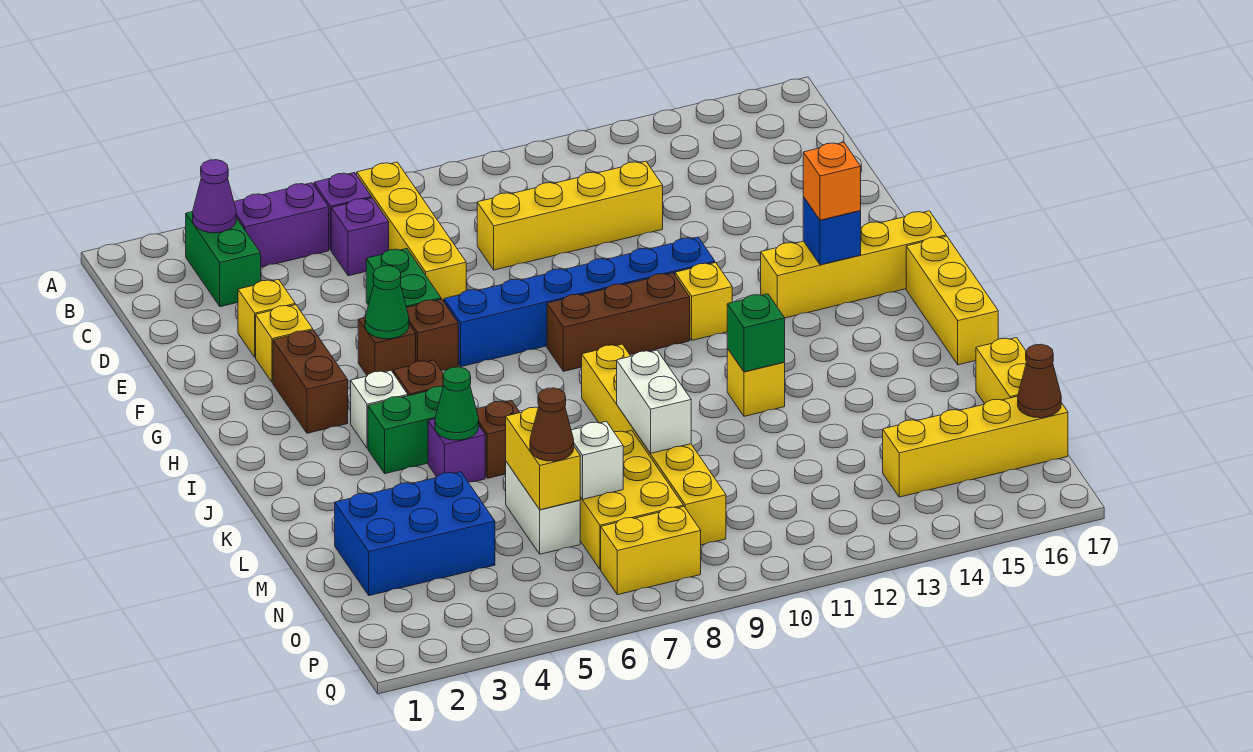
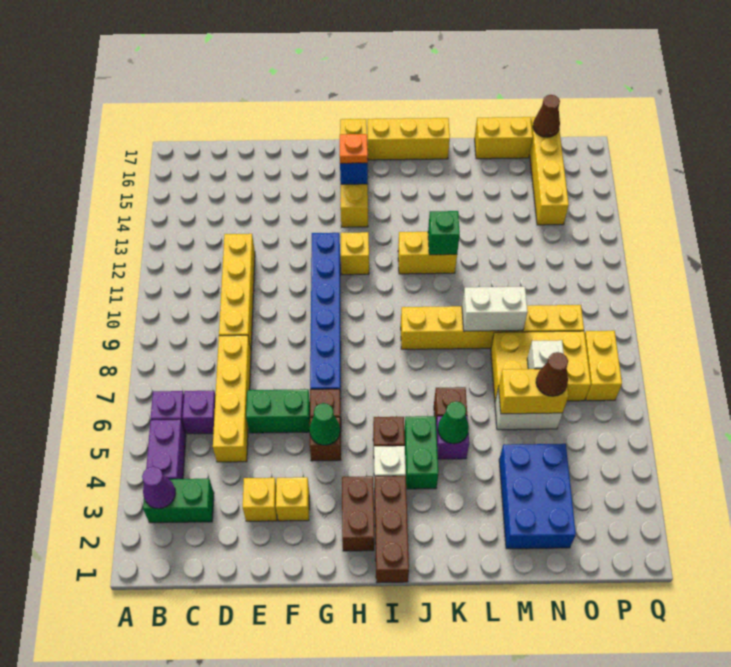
yellow brick B7:E7 level 1 -> yellow brick D5:D8 level 1
brown brick G3:H3 level 1 -> brown brick H2:H3 level 1
brown brick H9:H11 level 1 -> brown brick I1:I3 level 1
orange brick H15 level 3 -> orange plate H15 level 3
yellow brick K12 level 1 -> yellow brick J12:K12 level 1

